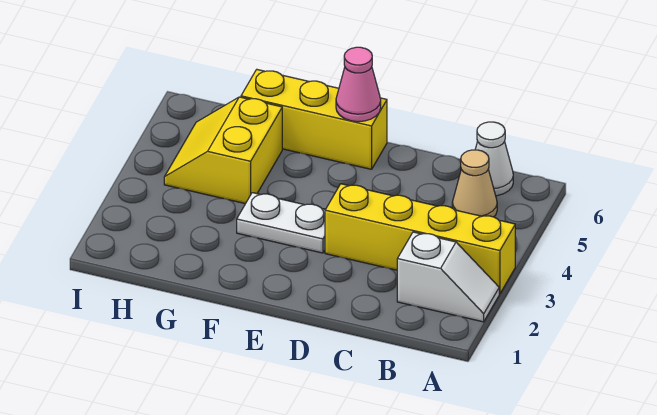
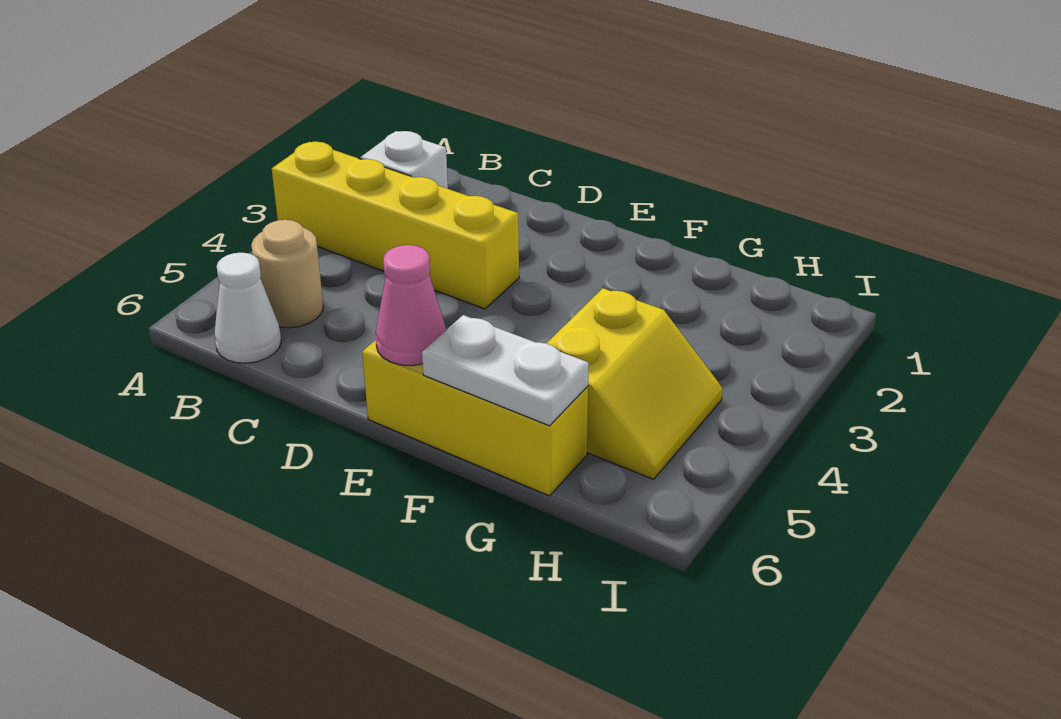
tan cone B5 level 1 -> tan round brick B5 level 1
white plate E3:F3 level 1 -> white plate F6:G6 level 2

